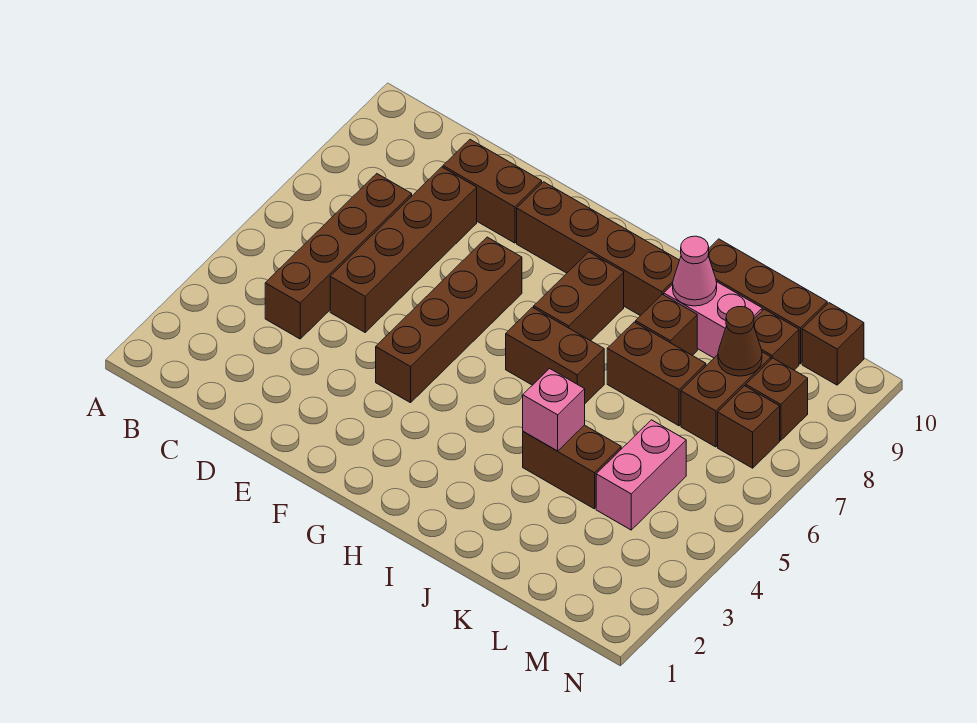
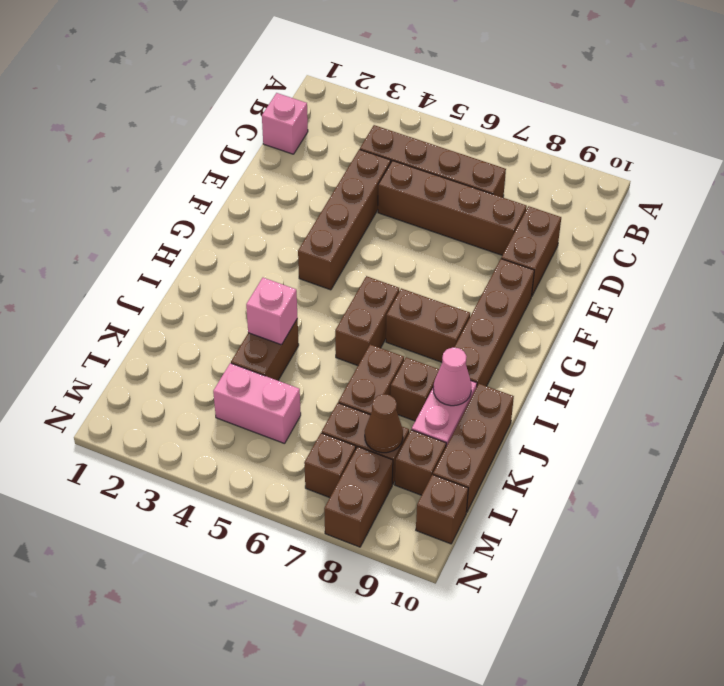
none -> pink brick C1 level 1
brown brick F4:F7 level 1 -> brown brick D4:G4 level 1
brown brick M8 level 1 -> brown brick M8:N8 level 1

